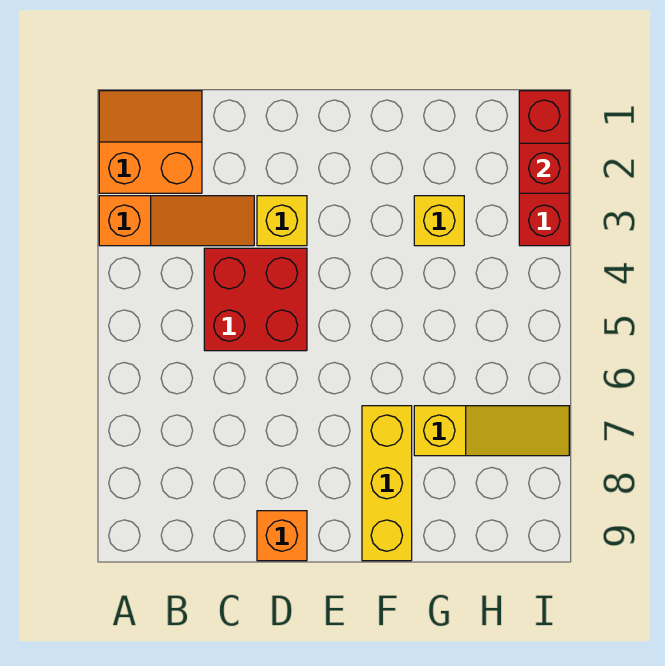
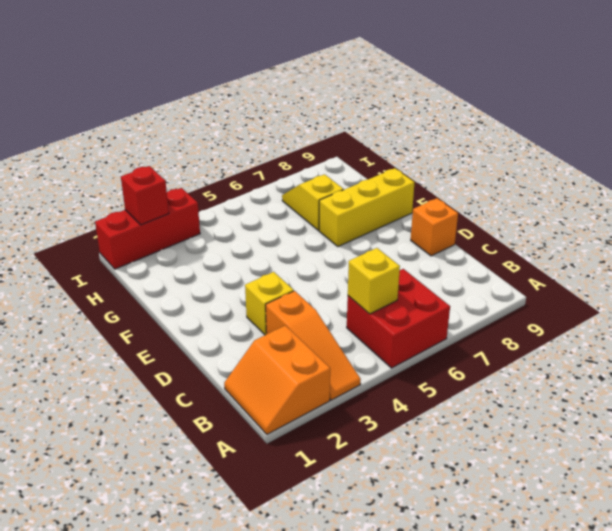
orange slope A3:C3 level 1 top A -> orange slope A3:C3 level 1 top C
red brick C4:D5 level 1 -> red brick A5:B6 level 1
yellow brick G3 level 1 -> yellow brick B5 level 2
yellow slope G7:I7 level 1 top G -> yellow slope G7:H7 level 1 top G

